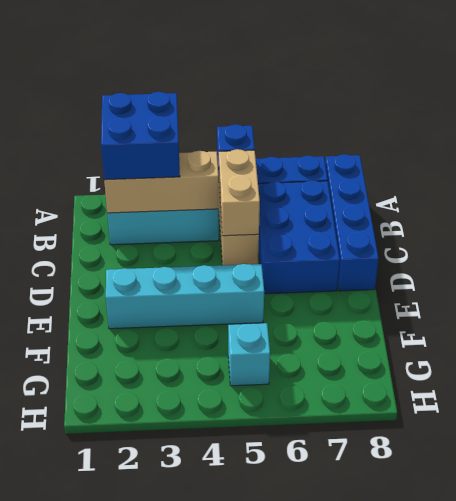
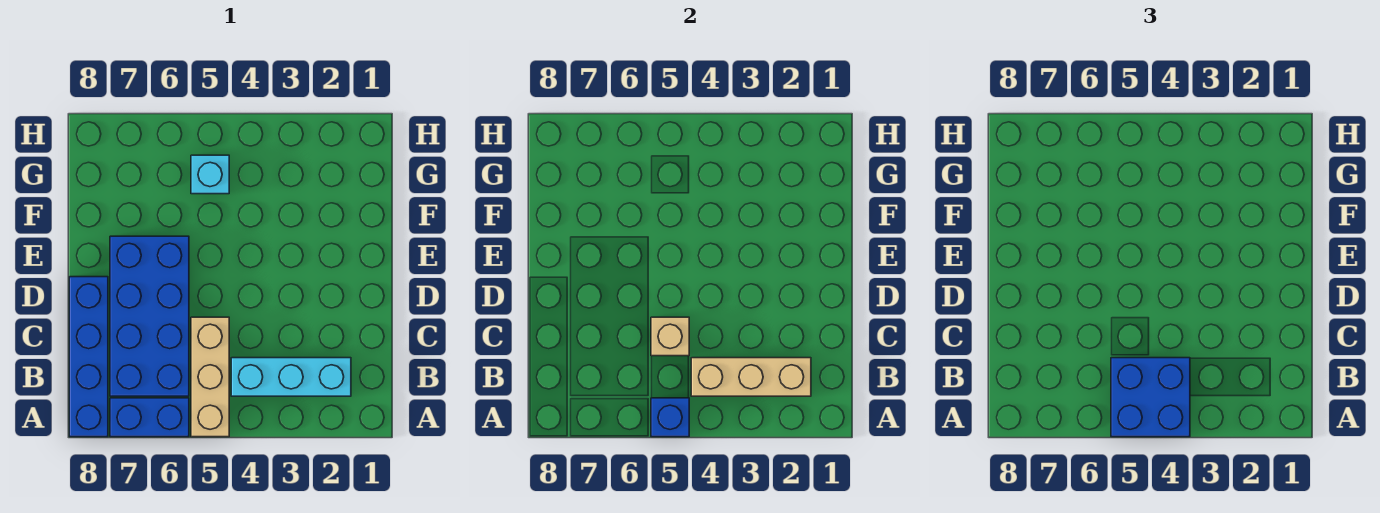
blue brick A2:B3 level 3 -> blue brick A4:B5 level 3
tan brick B5:C5 level 2 -> tan brick C5 level 2
blue brick B6:D7 level 1 -> blue brick B6:E7 level 1
cyan brick E2:E5 level 1 -> none

